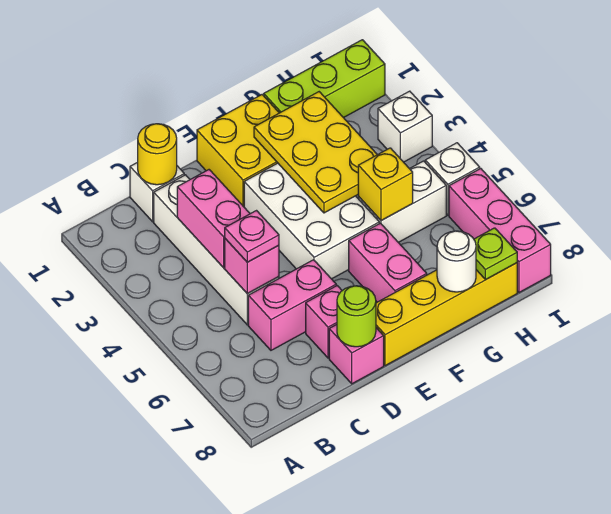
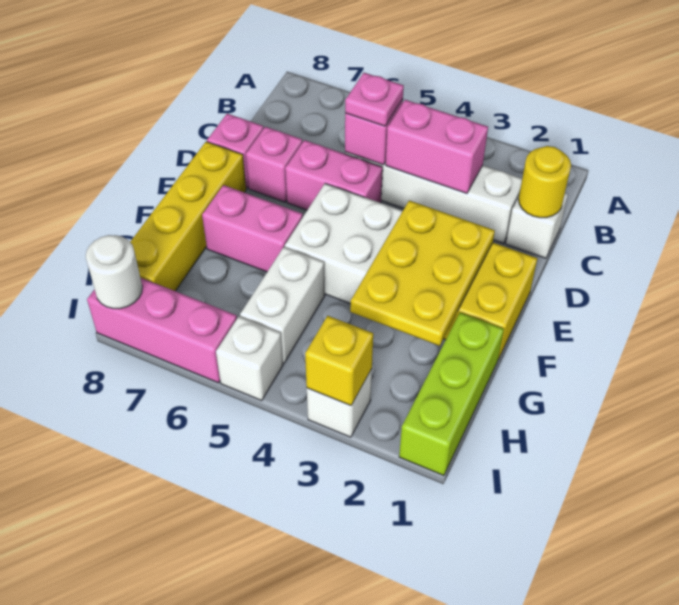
pink brick C6:D6 level 1 -> pink brick D5:D6 level 1
lime round brick D8 level 2 -> none
yellow plate F2:G4 level 2 -> yellow plate E2:G3 level 2
yellow brick G5 level 2 -> yellow brick I3 level 2
white round brick G8 level 2 -> white round brick I8 level 2
lime plate H8 level 2 -> none

